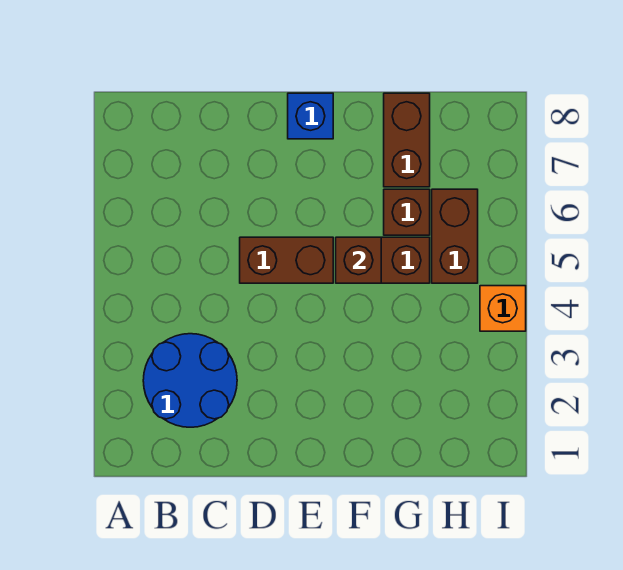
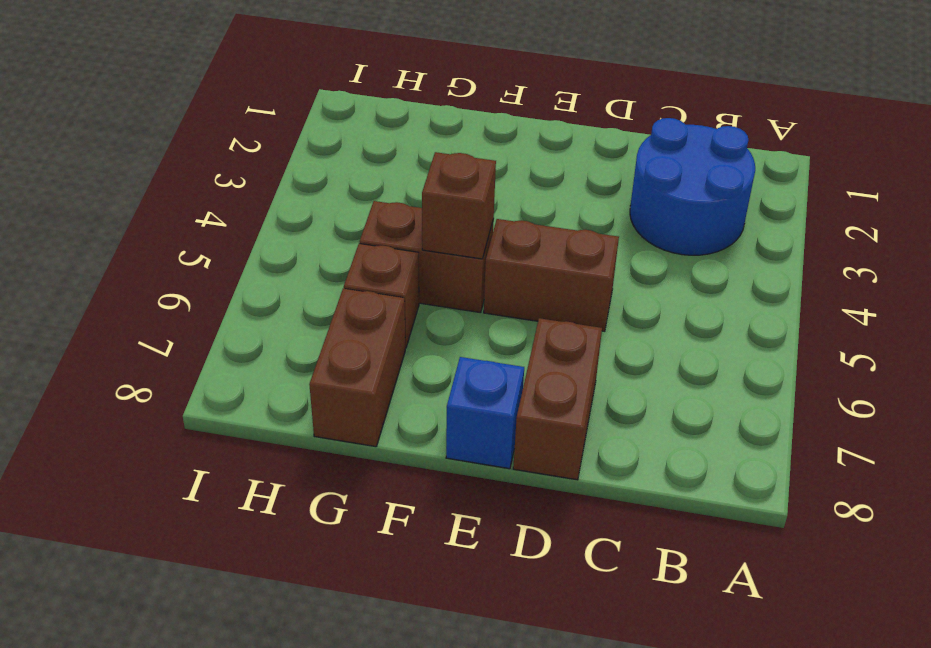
brown brick H5:H6 level 1 -> brown brick D7:D8 level 1
orange brick I4 level 1 -> none

